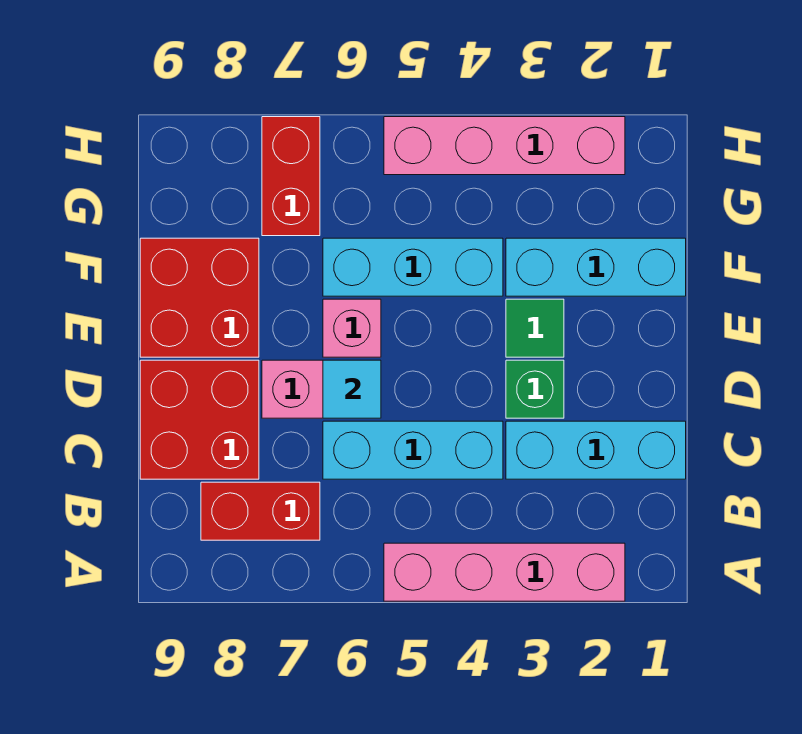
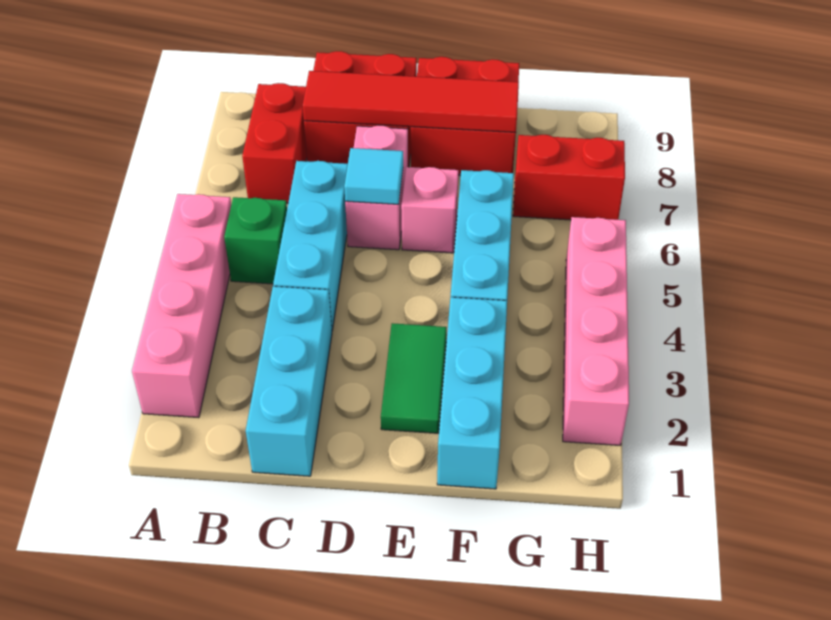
none -> red tile C8:F8 level 2
green brick D3 level 1 -> green brick B5 level 1
green tile E3 level 1 -> green tile E2:E3 level 1

